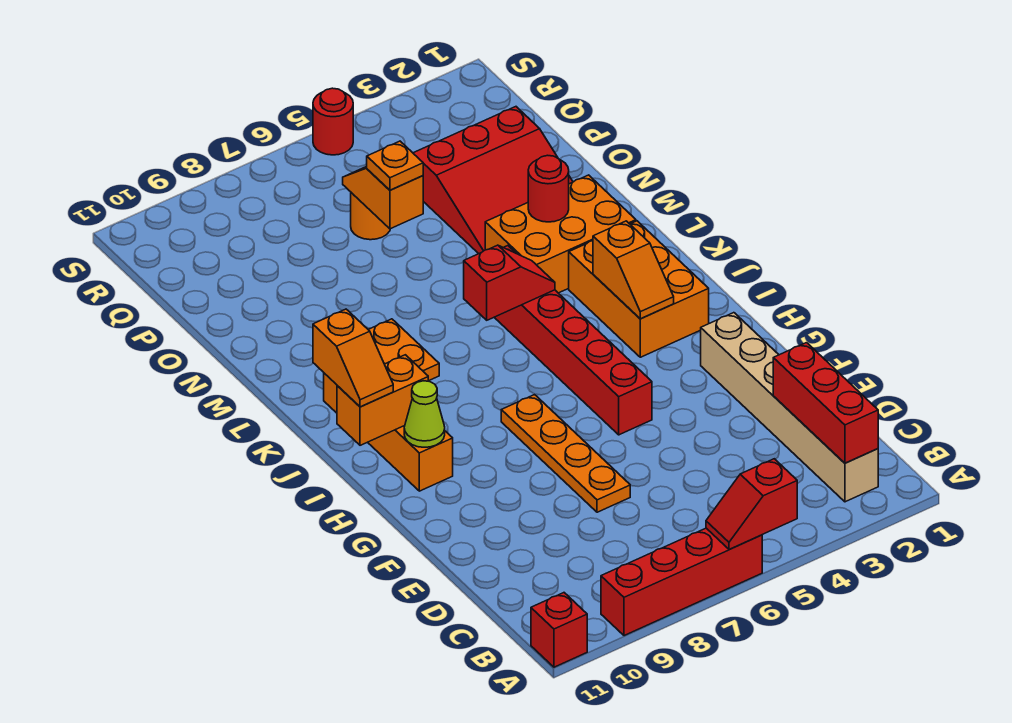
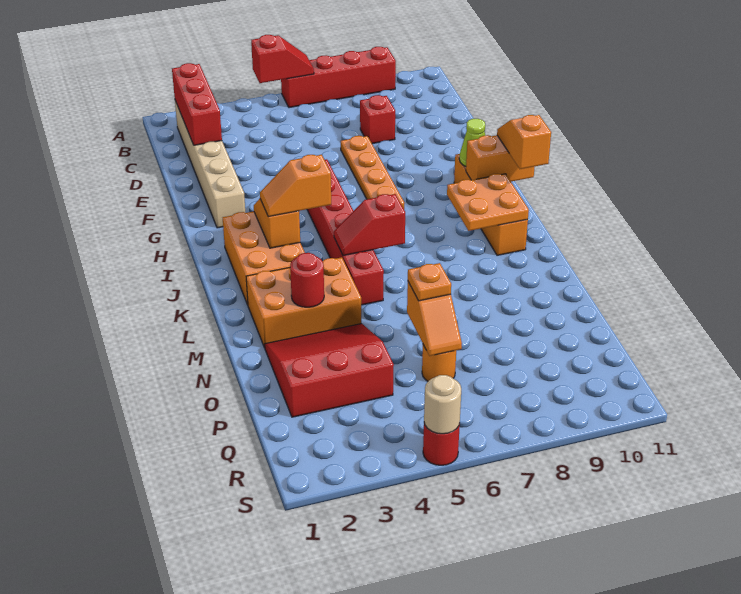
red brick A11 level 1 -> red brick D8 level 1
none -> orange slope J3:J4 level 3 top 4
none -> tan round brick S5 level 2

